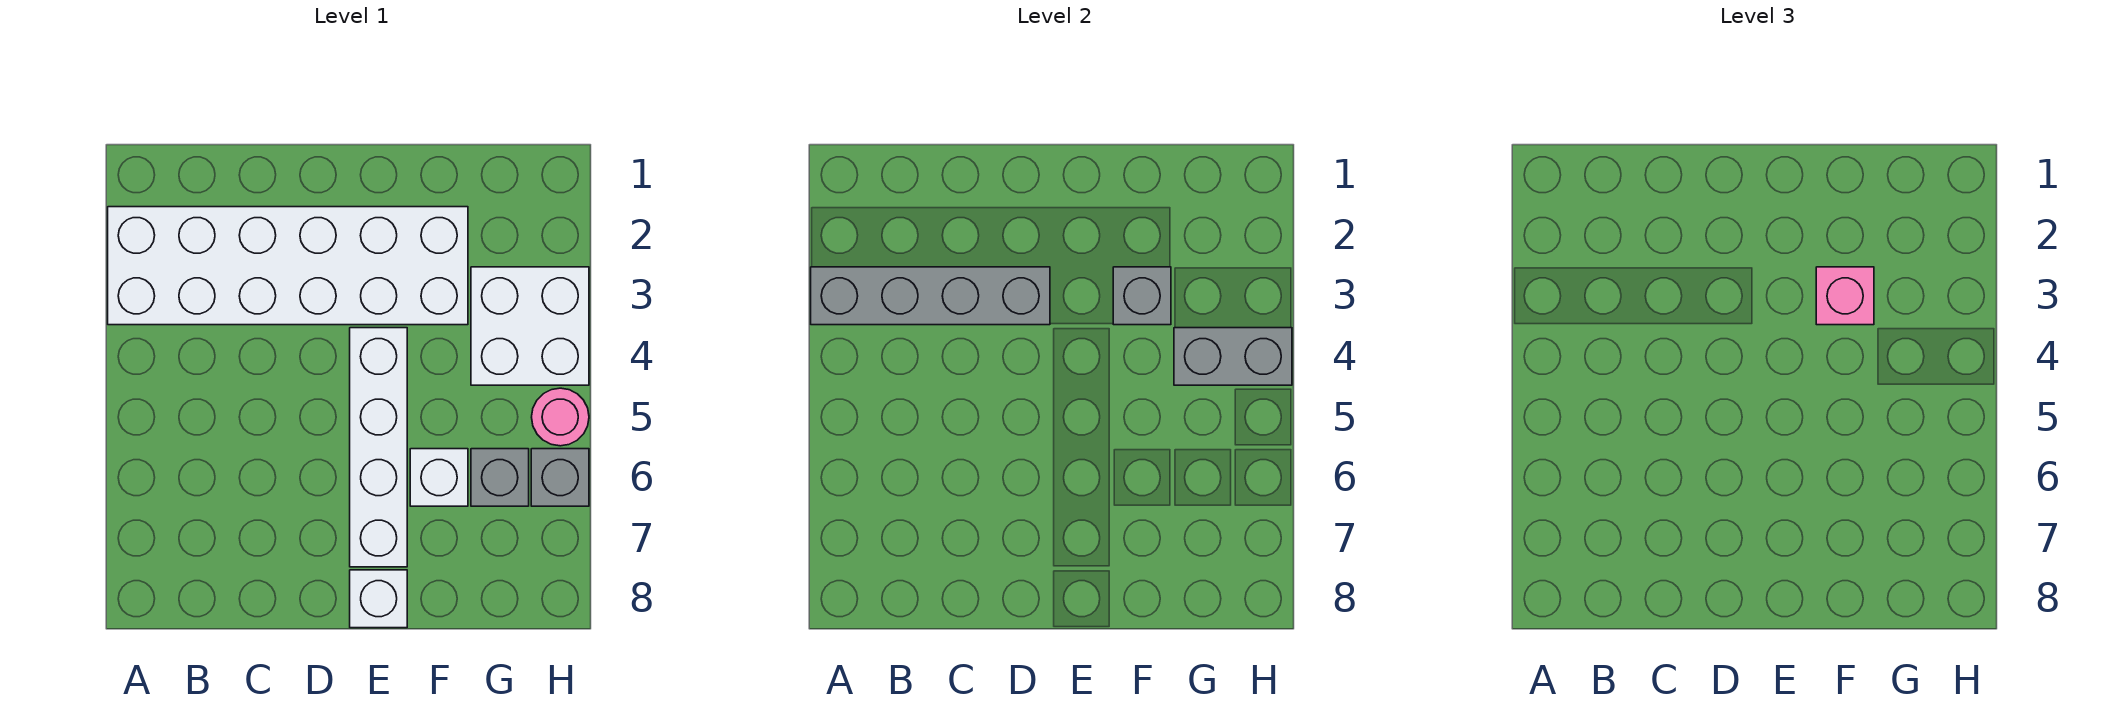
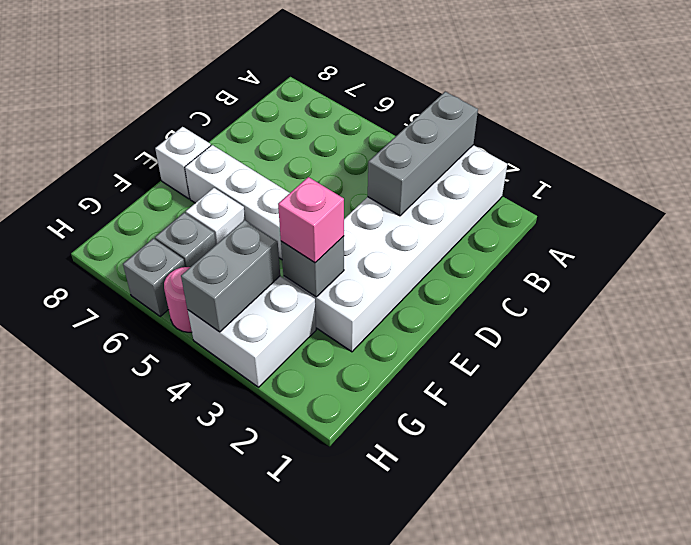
grey brick A3:D3 level 2 -> grey brick A3:C3 level 2

